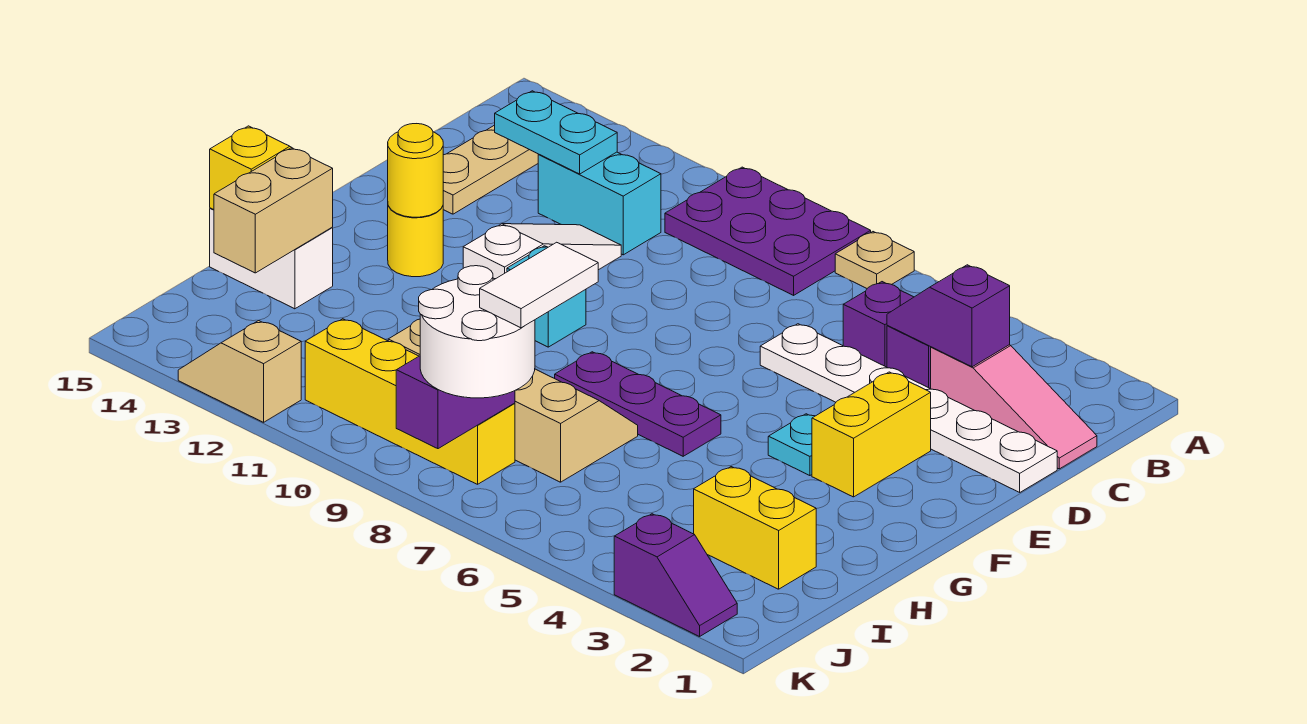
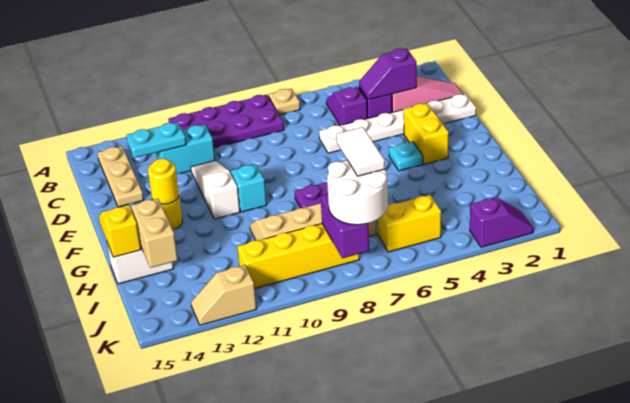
purple plate A8:B10 level 1 -> purple plate A8:B11 level 1
yellow brick I2:I3 level 1 -> yellow brick J5:J6 level 1

